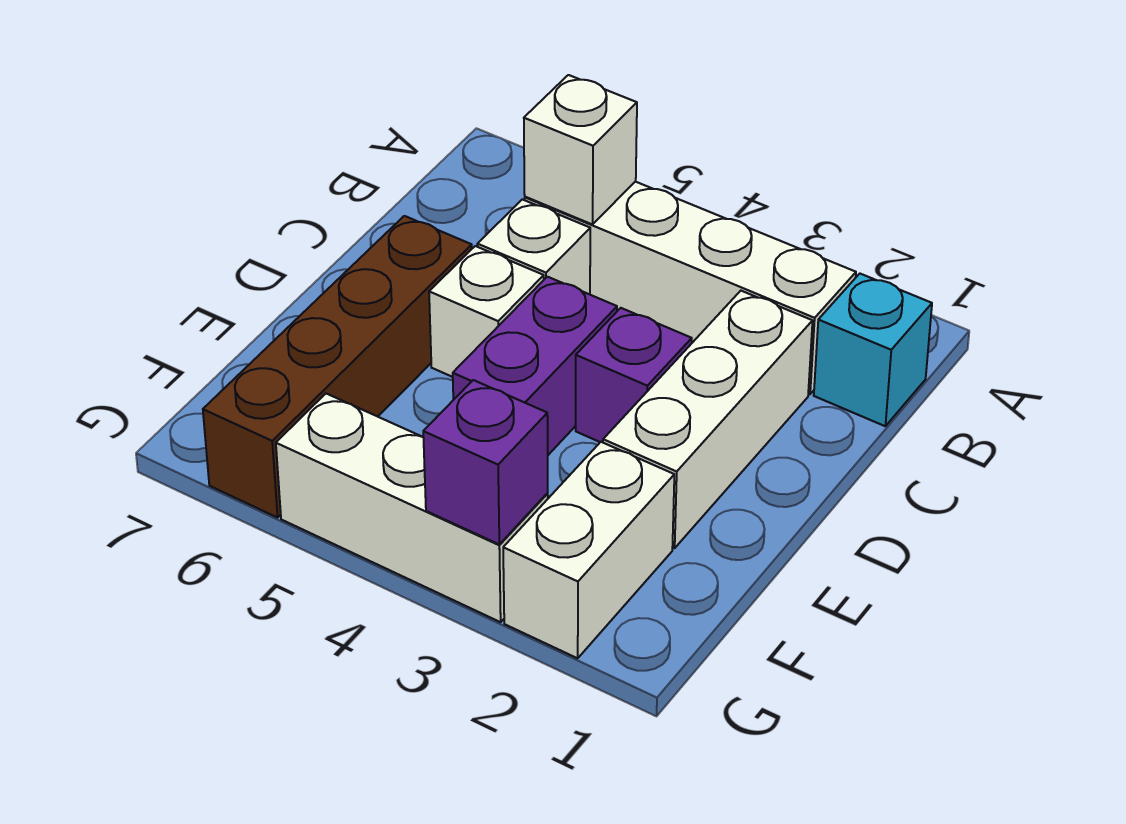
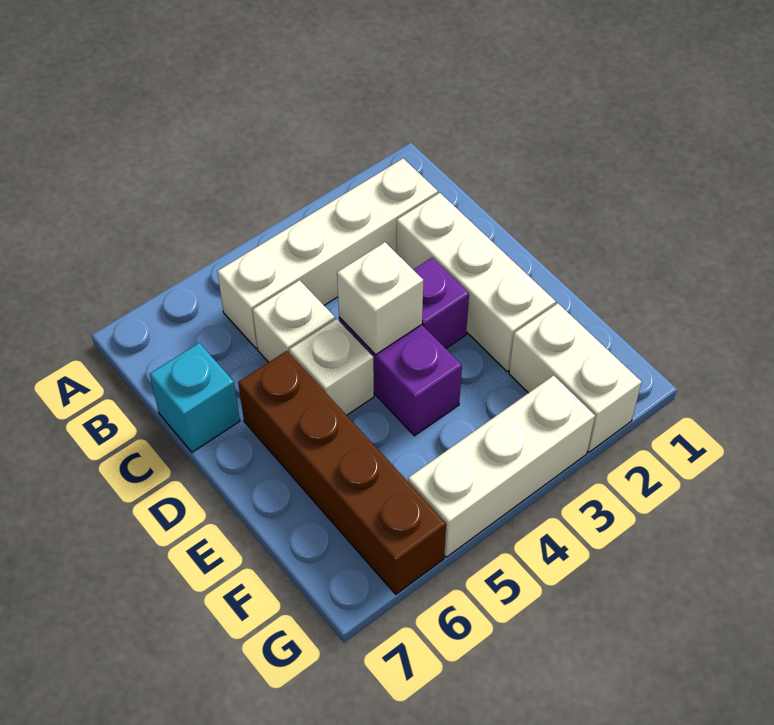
cyan brick B1 level 1 -> cyan brick C7 level 1
white brick B5 level 2 -> white brick D4 level 2
purple brick G3 level 2 -> none

